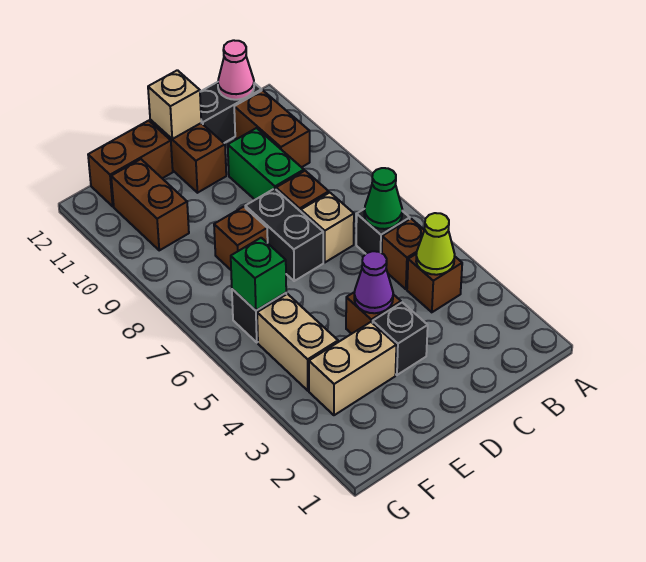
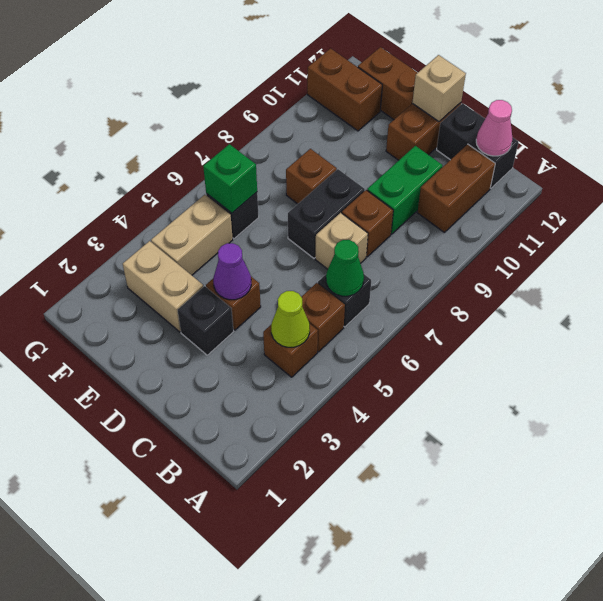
brown brick F10:F11 level 1 -> brown brick F11:G11 level 1

